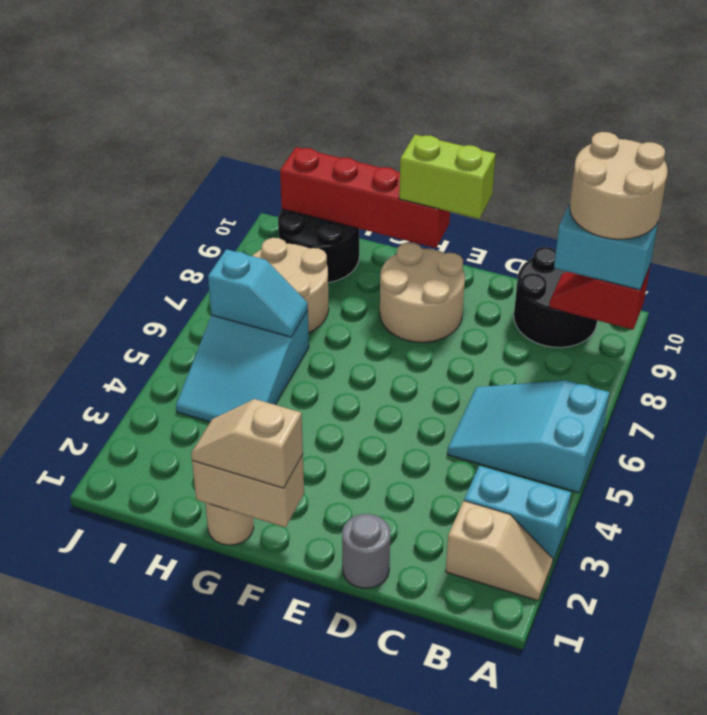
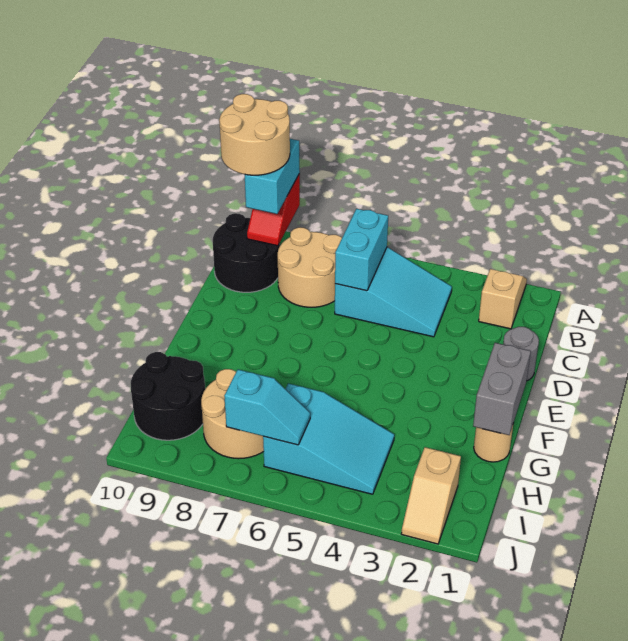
cyan brick A3:B3 level 1 -> cyan brick B6:C6 level 2
cyan slope A5:C6 level 1 top A -> cyan slope B4:C6 level 1 top 6
tan round brick E8:F9 level 1 -> tan round brick B7:C8 level 1
lime brick E10:F10 level 3 -> none
tan brick F1:G1 level 2 -> grey brick F1:G1 level 2
tan slope F1:G1 level 3 top F -> tan slope I2:J2 level 1 top I
red brick F10:I10 level 2 -> none
cyan slope H6:I6 level 2 top I -> cyan slope I6:I7 level 2 top 7

